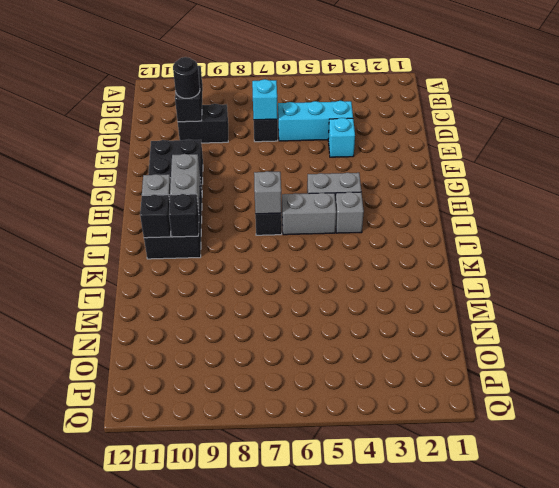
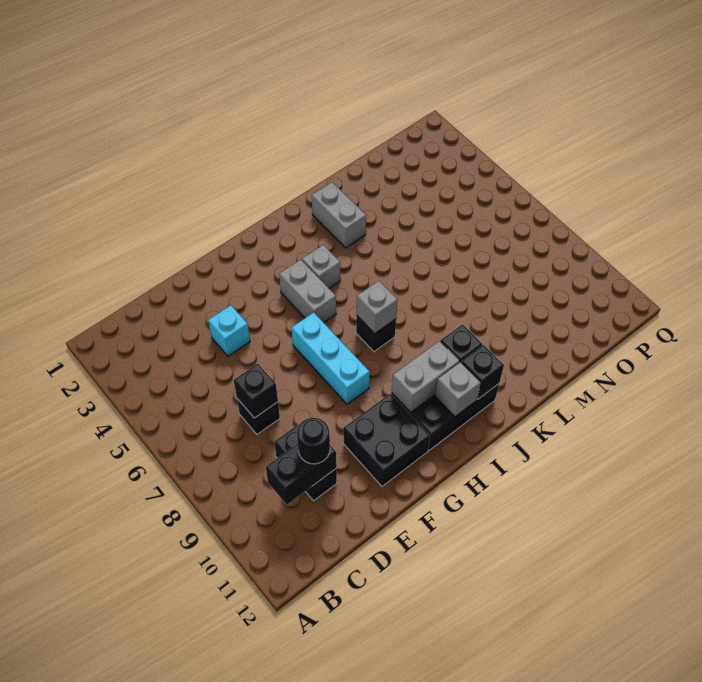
cyan brick D4:D6 level 1 -> cyan brick G6:G8 level 1
cyan brick D7 level 2 -> black brick D7 level 2
grey brick I5:I6 level 1 -> grey brick K2:K3 level 1

